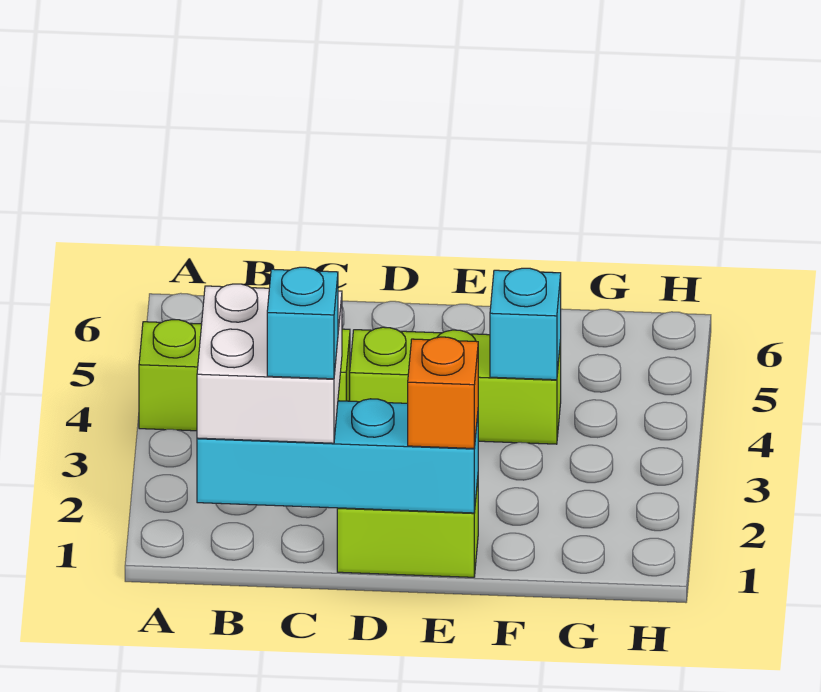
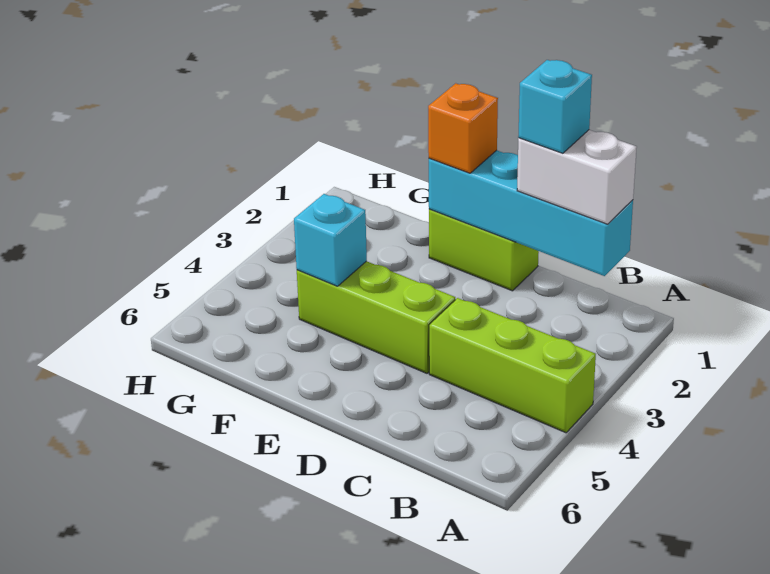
white brick B1:C2 level 3 -> white brick B1:C1 level 3

